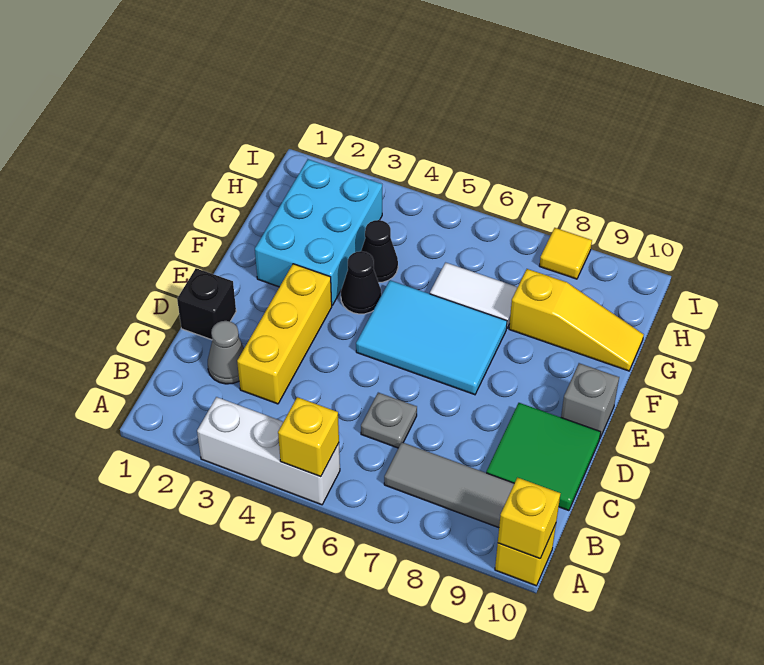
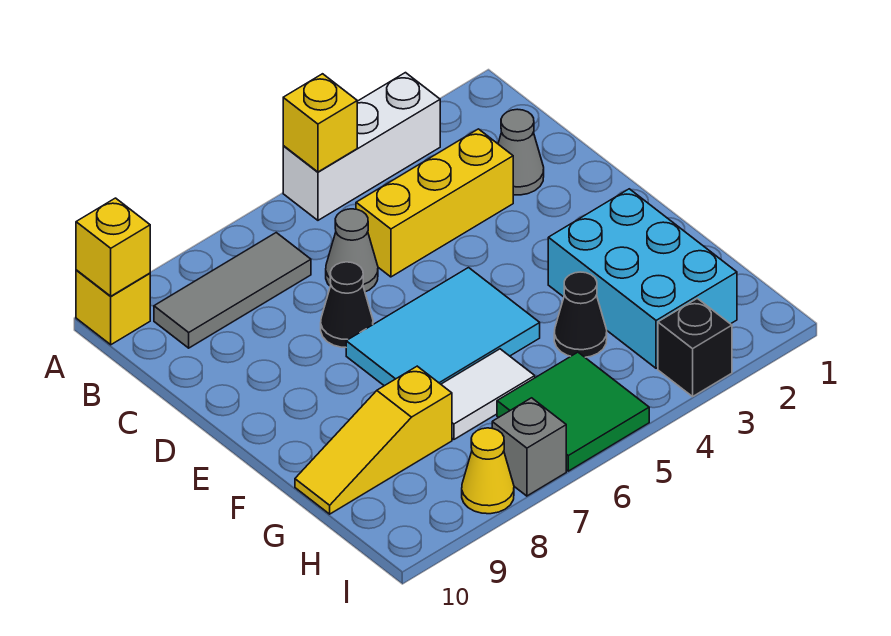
yellow brick C3:E3 level 1 -> yellow brick C3:C5 level 1
grey plate C6 level 1 -> grey cone C6 level 1
green tile C9:D10 level 1 -> green tile H5:I6 level 1
black brick D1 level 1 -> black brick I3 level 1
grey brick E10 level 1 -> grey brick I7 level 1
black cone F4 level 1 -> black cone D7 level 1
yellow tile I8 level 1 -> yellow cone I8 level 1

